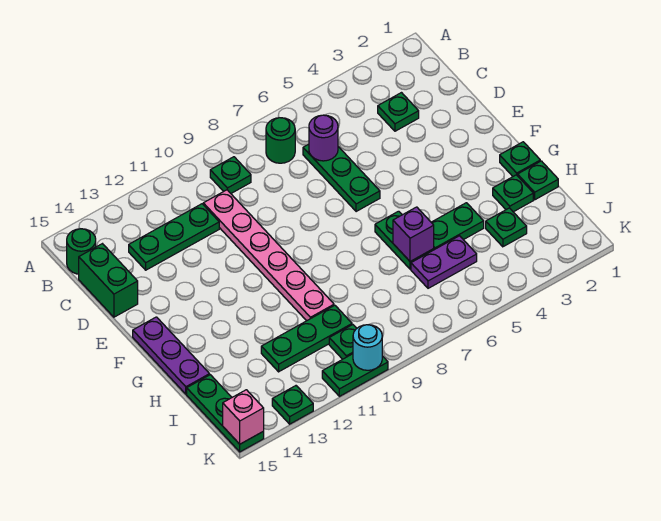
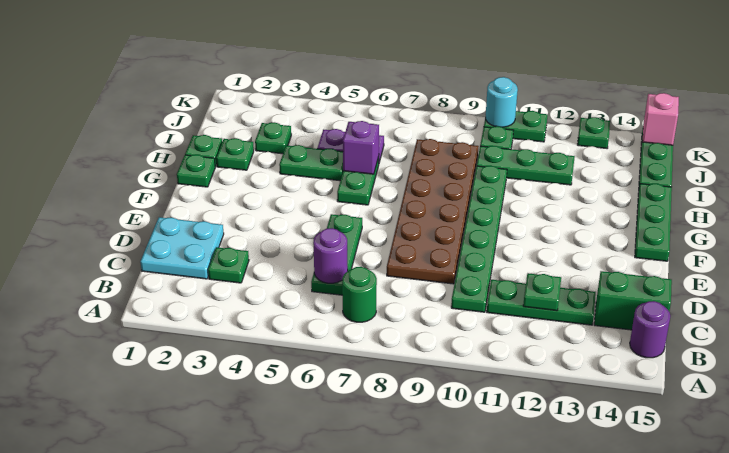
green plate B9 level 1 -> green plate C12 level 2
green round brick B15 level 1 -> purple round brick B15 level 1
none -> cyan plate C1:D2 level 1
pink plate C10:H10 level 1 -> green plate C10:H10 level 1
green brick C15:D15 level 1 -> green brick C14:C15 level 1
none -> brown plate D8:I9 level 1
purple plate F15:H15 level 1 -> green plate F15:H15 level 1

